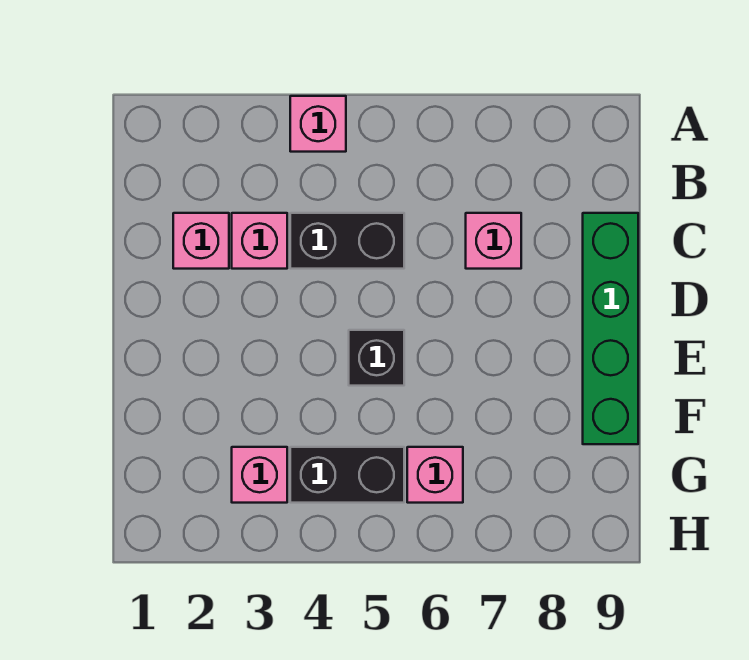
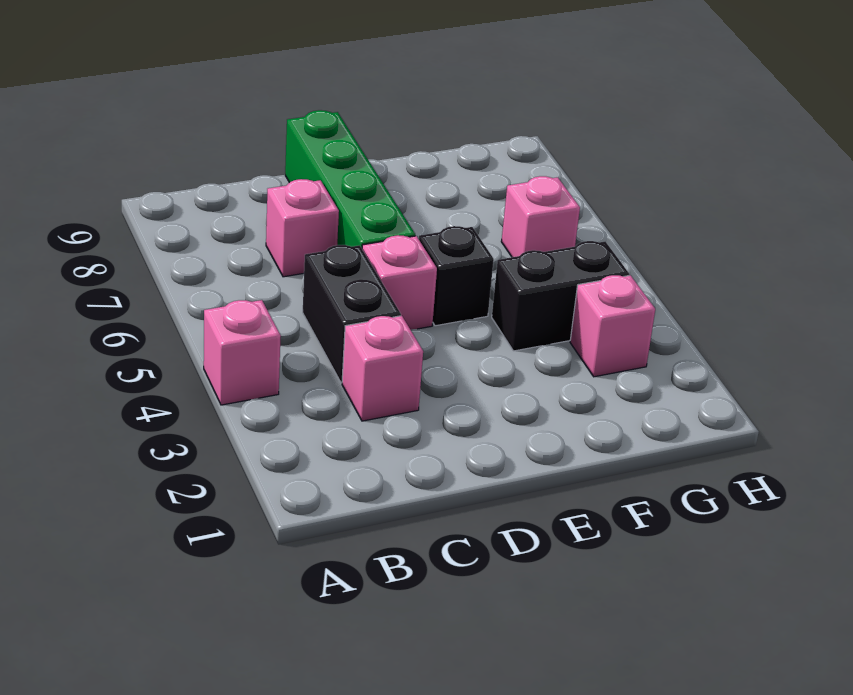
pink brick C2 level 1 -> pink brick D5 level 1
green brick C9:F9 level 1 -> green brick D6:D9 level 1
black brick G4:G5 level 1 -> black brick F4:G4 level 1

